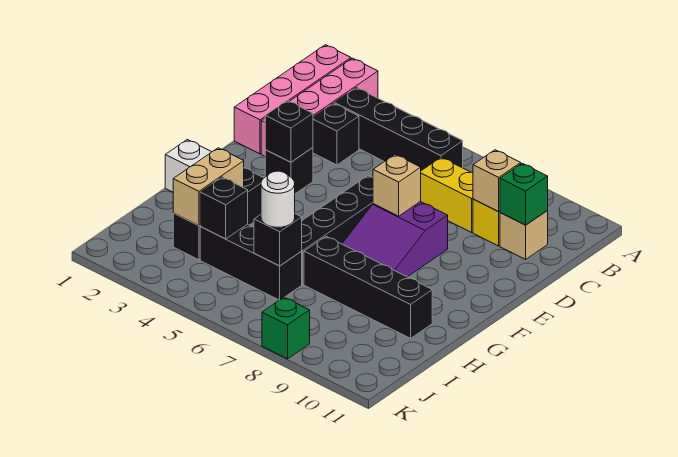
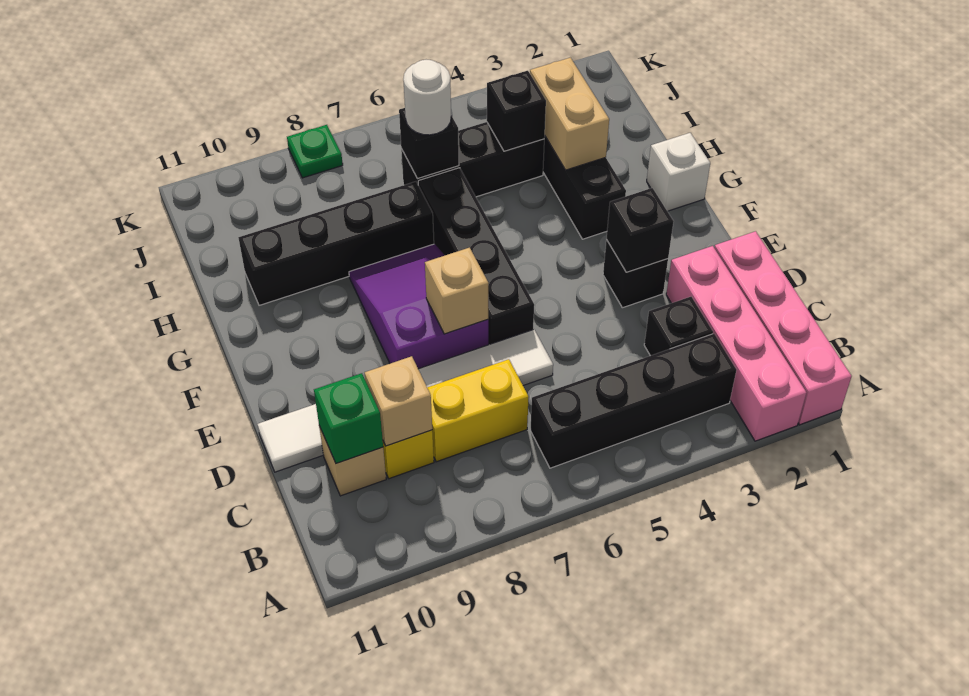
none -> white tile D6:D11 level 1
green brick K8 level 1 -> green plate K8 level 1

